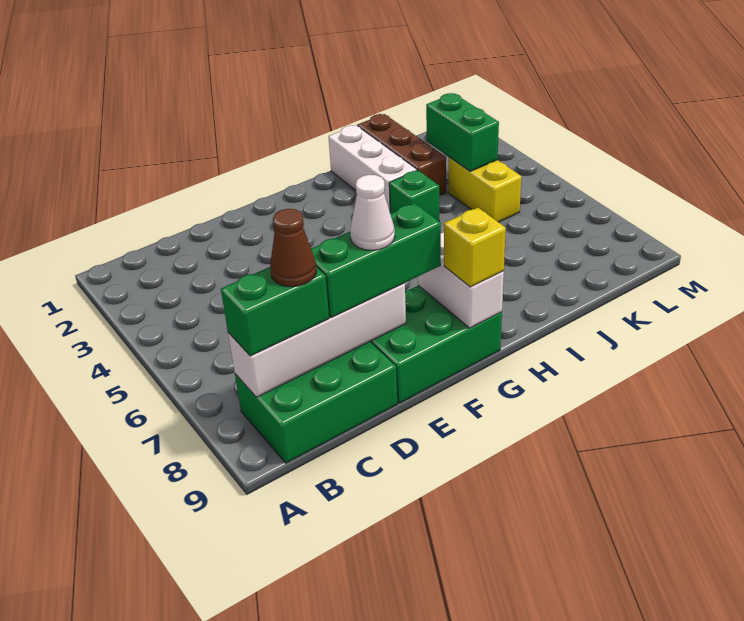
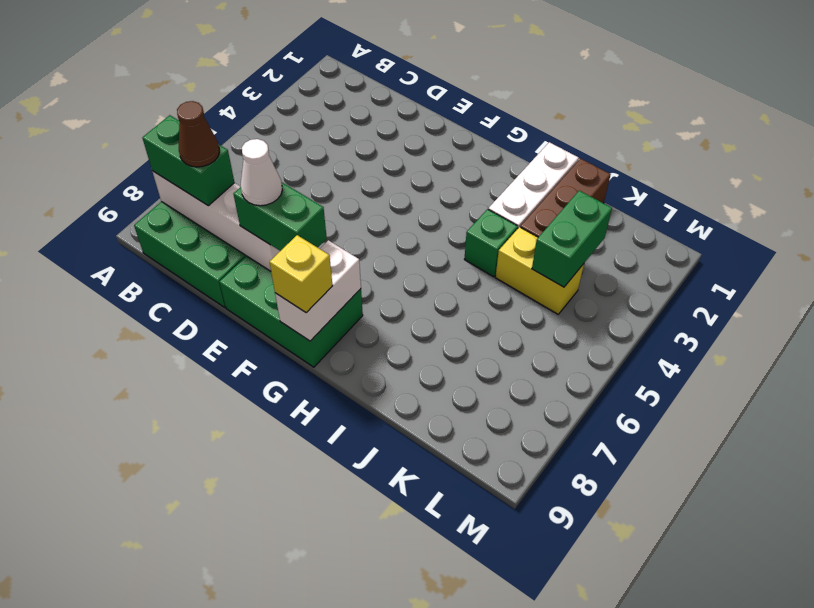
green brick D8:F8 level 3 -> green brick E8:F8 level 3
yellow brick K4:K5 level 1 -> yellow brick J4:K4 level 1

